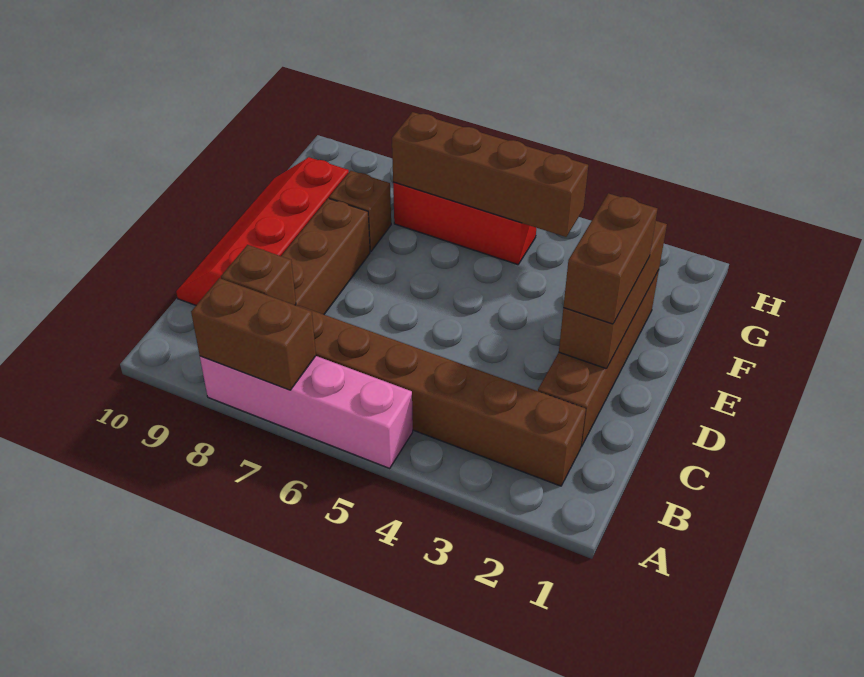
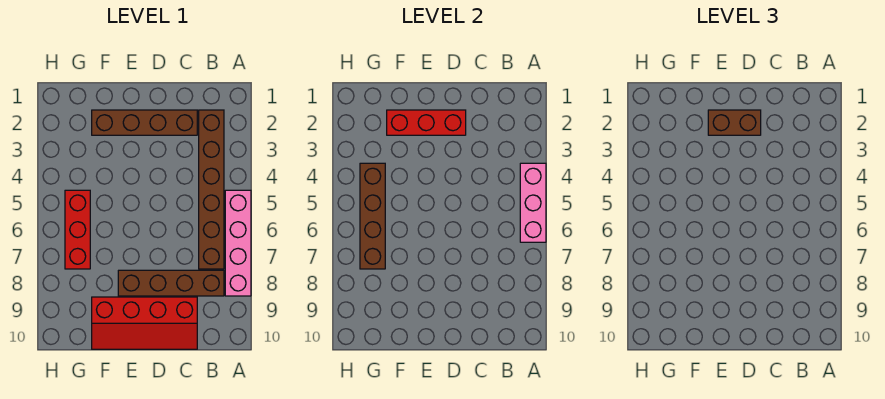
none -> pink brick A4:A6 level 2
brown brick A7:A8 level 2 -> none
brown brick B8 level 2 -> none
brown brick D2:F2 level 2 -> red brick D2:F2 level 2
brown brick F8 level 1 -> none

